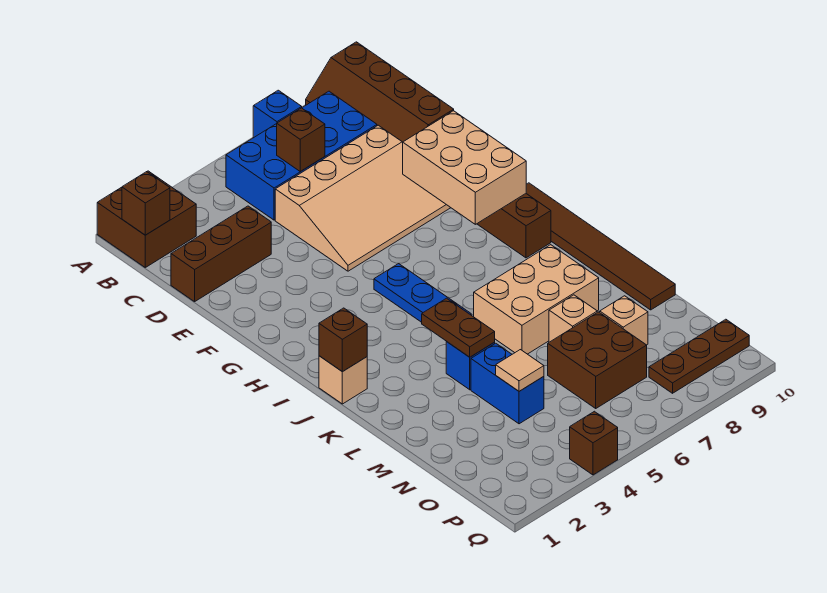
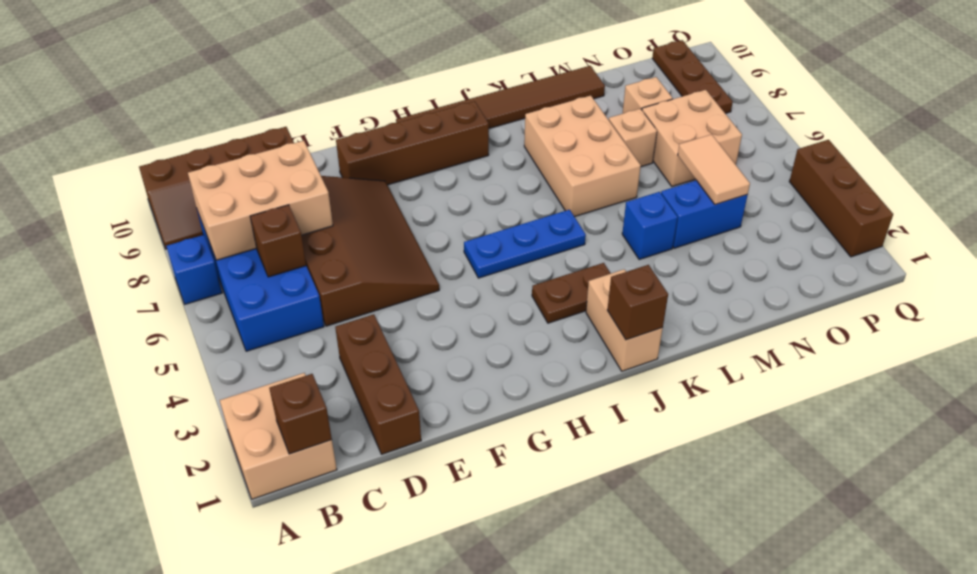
brown brick A1:B2 level 1 -> tan brick A1:B2 level 1
tan slope D5:F8 level 1 top D -> brown slope D5:F8 level 1 top D
tan brick F8:H9 level 2 -> tan brick B7:D8 level 2
tan brick J1 level 1 -> tan brick J1:J2 level 1
brown plate K4:L4 level 2 -> brown plate I3:J3 level 1
tan tile N4 level 2 -> tan tile N4:N5 level 2
brown brick N6:O7 level 1 -> tan brick N6:O7 level 1
brown brick Q4 level 1 -> brown brick Q2:Q4 level 1

